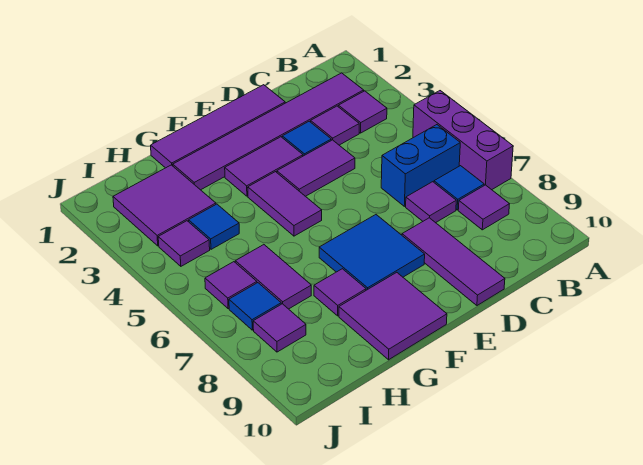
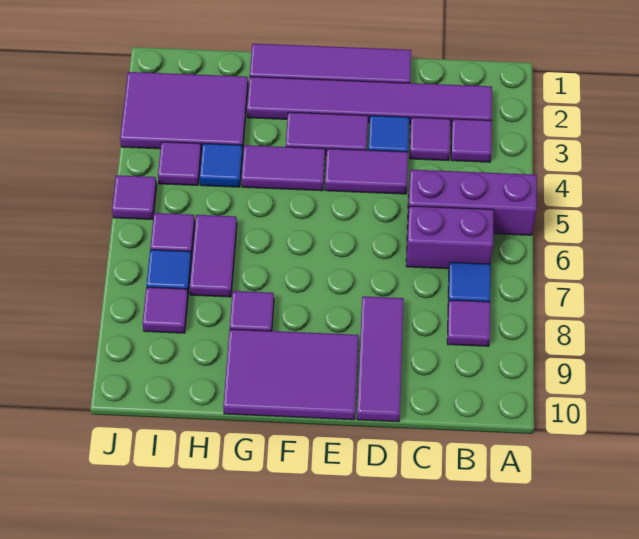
purple brick A5:A7 level 1 -> purple brick A5:C5 level 1
blue brick B6:C6 level 1 -> purple brick B6:C6 level 1
purple tile C7 level 1 -> purple tile J5 level 1
blue tile E7:F8 level 1 -> none
purple tile F4:F5 level 1 -> purple tile F4:G4 level 1
purple tile F9:G10 level 1 -> purple tile E9:G10 level 1
purple tile H2:I3 level 1 -> purple tile H2:J3 level 1

